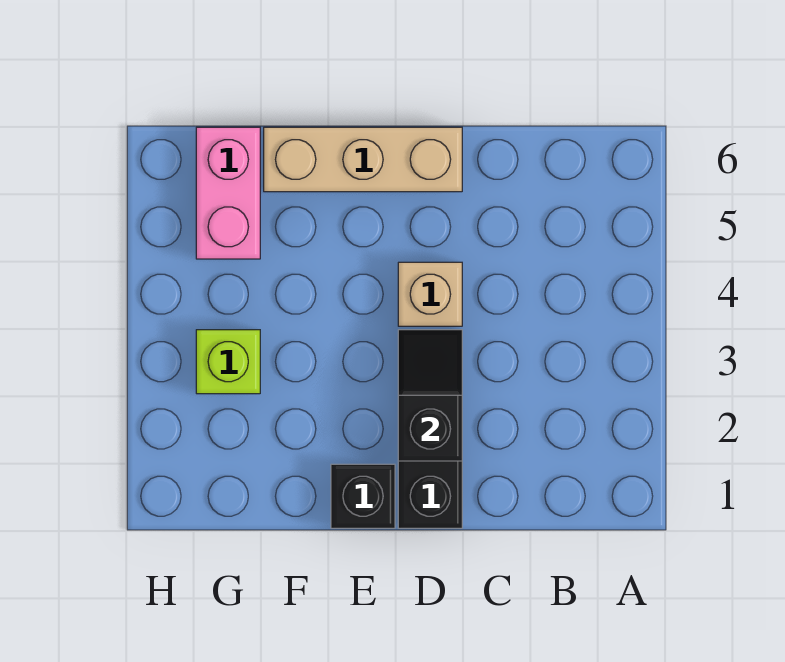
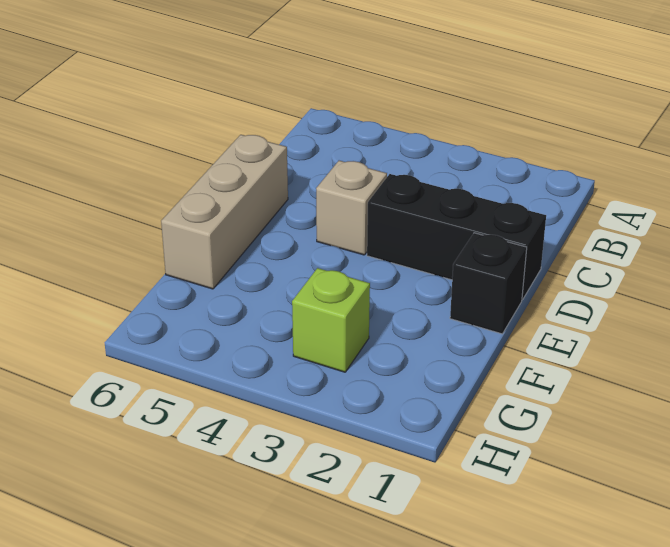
black slope D2:D3 level 2 top 2 -> none
pink brick G5:G6 level 1 -> none

